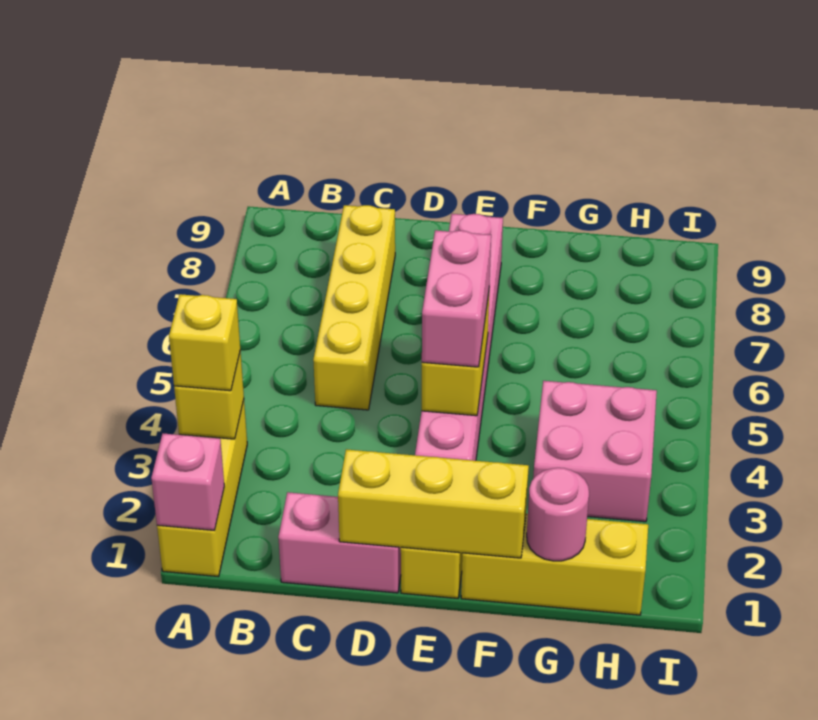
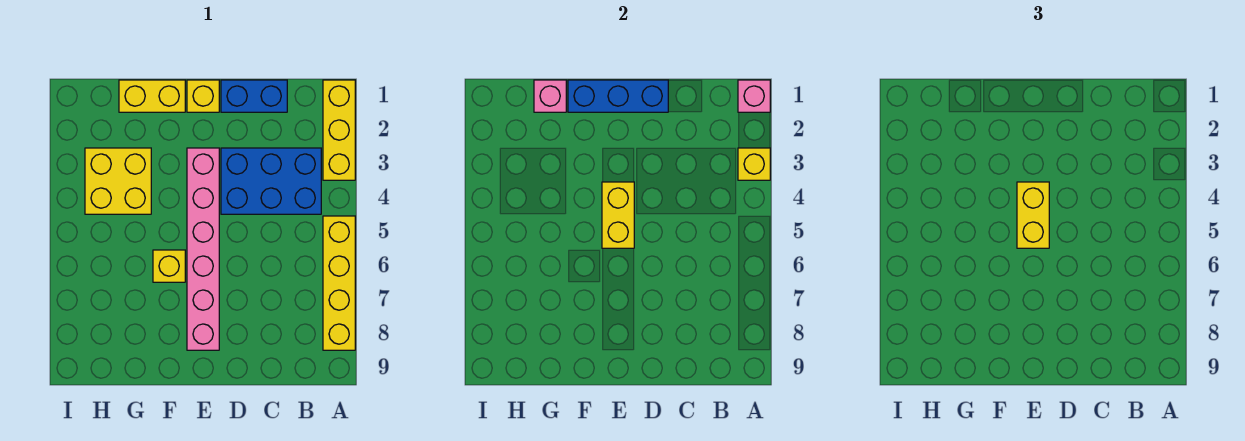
yellow brick A3 level 3 -> yellow brick F6 level 1
none -> blue brick B3:D4 level 1
pink brick C1:D1 level 1 -> blue brick C1:D1 level 1
yellow brick C5:C8 level 1 -> yellow brick A5:A8 level 1
yellow brick D1:F1 level 2 -> blue brick D1:F1 level 2
pink brick E4:E5 level 3 -> yellow brick E4:E5 level 3
yellow brick F1:H1 level 1 -> yellow brick F1:G1 level 1
pink round brick G1 level 2 -> pink brick G1 level 2
pink brick G3:H4 level 1 -> yellow brick G3:H4 level 1

